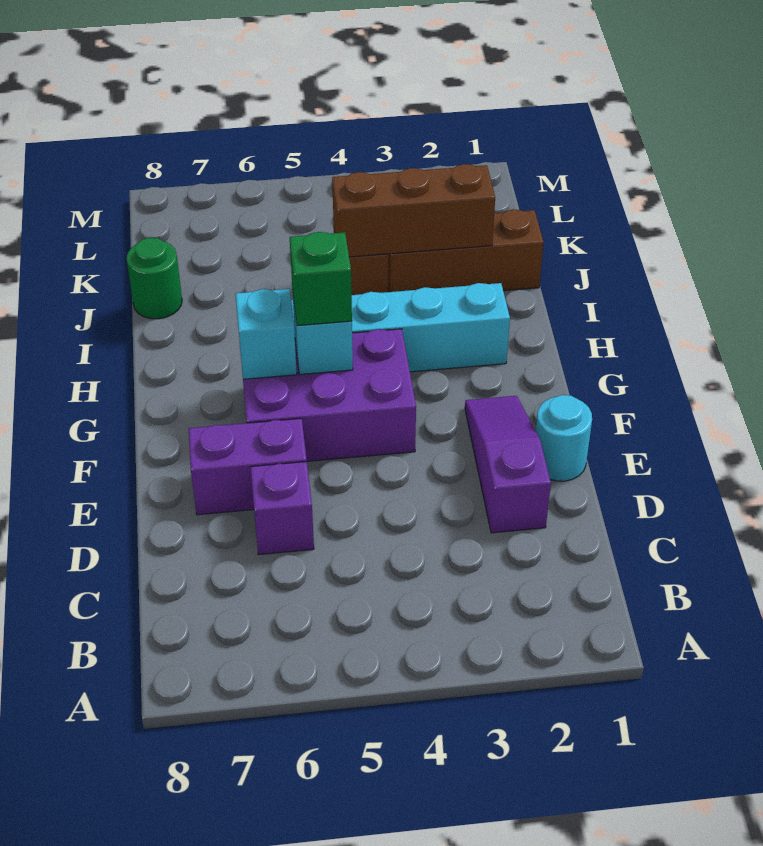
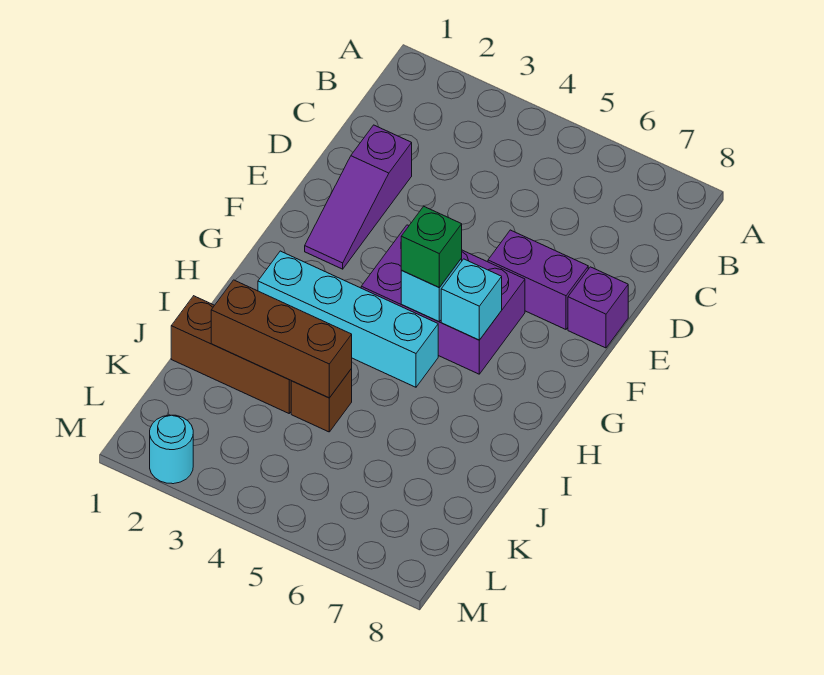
purple brick D6 level 1 -> purple brick E8 level 1
cyan round brick E1 level 1 -> cyan round brick M2 level 1
green round brick J8 level 1 -> none

